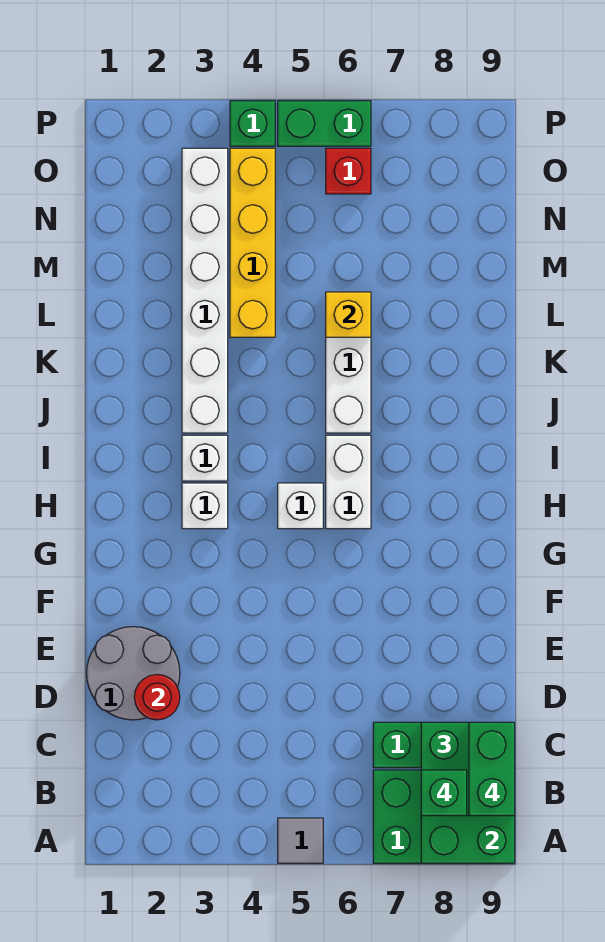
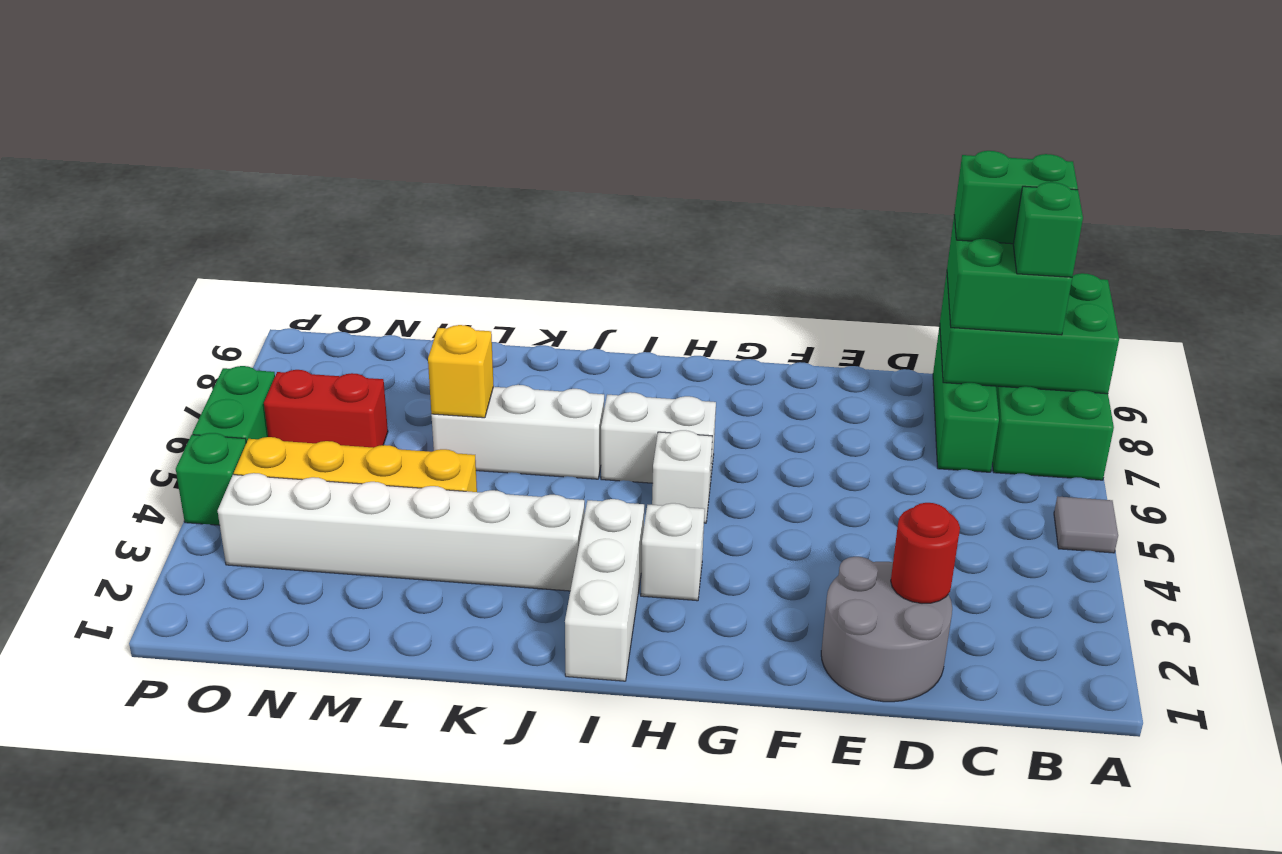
white brick I3 level 1 -> white brick I1:I3 level 1
red brick O6 level 1 -> red brick N6:O6 level 1

